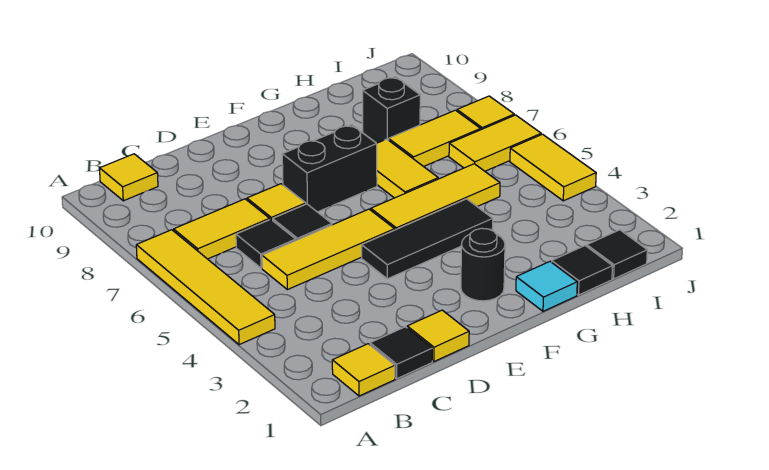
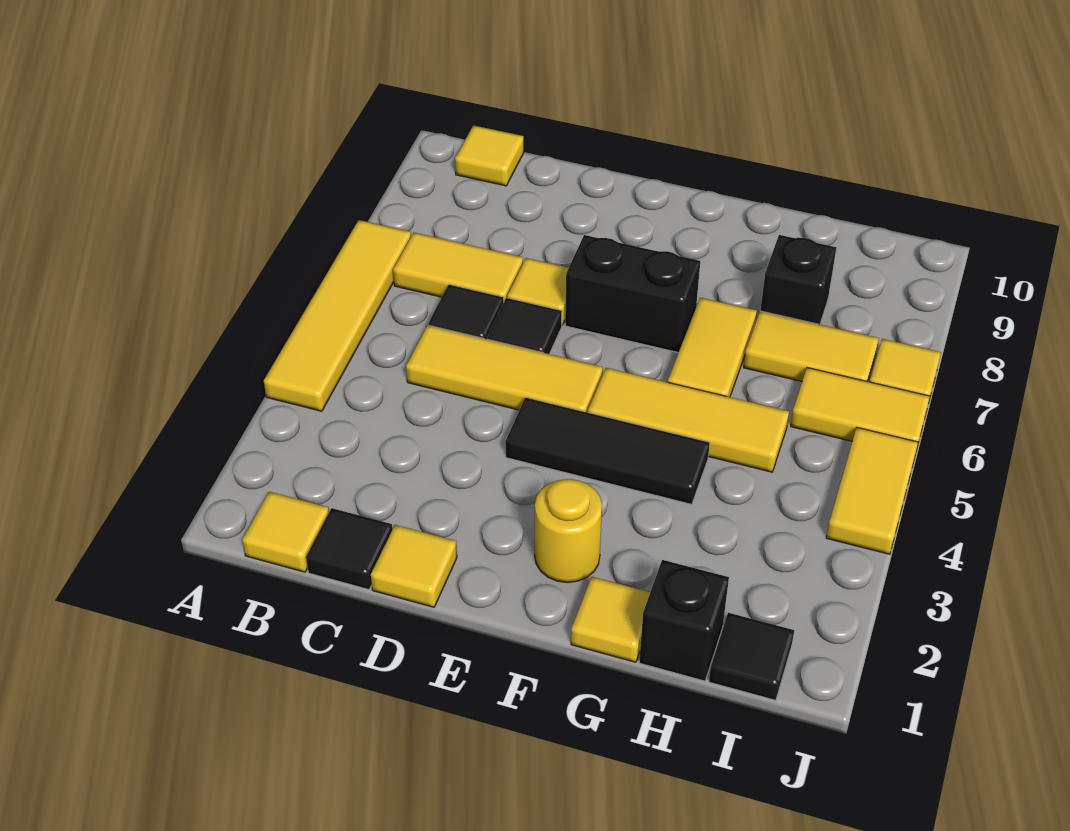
black round brick F2 level 1 -> yellow round brick F2 level 1
cyan tile G1 level 1 -> yellow tile G1 level 1
black tile H1 level 1 -> black brick H1 level 1

